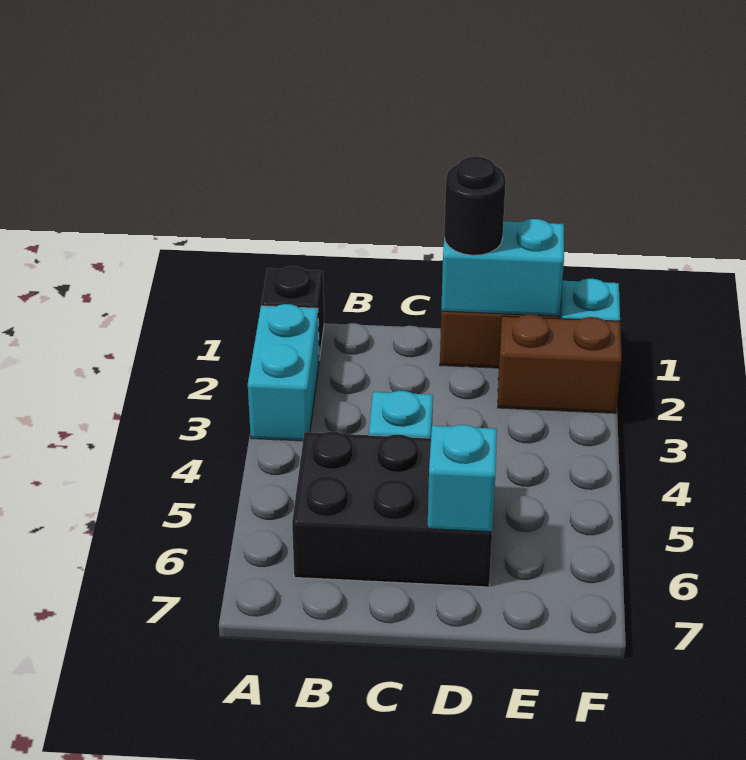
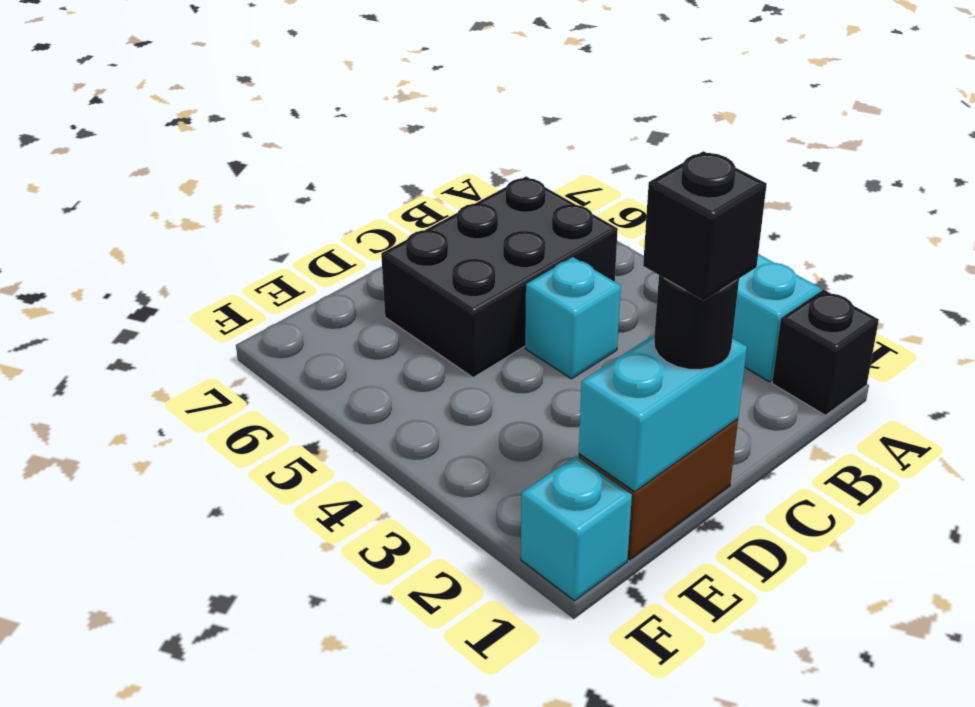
none -> black brick D1 level 4
cyan brick D6 level 2 -> none
brown brick E2:F2 level 1 -> none

